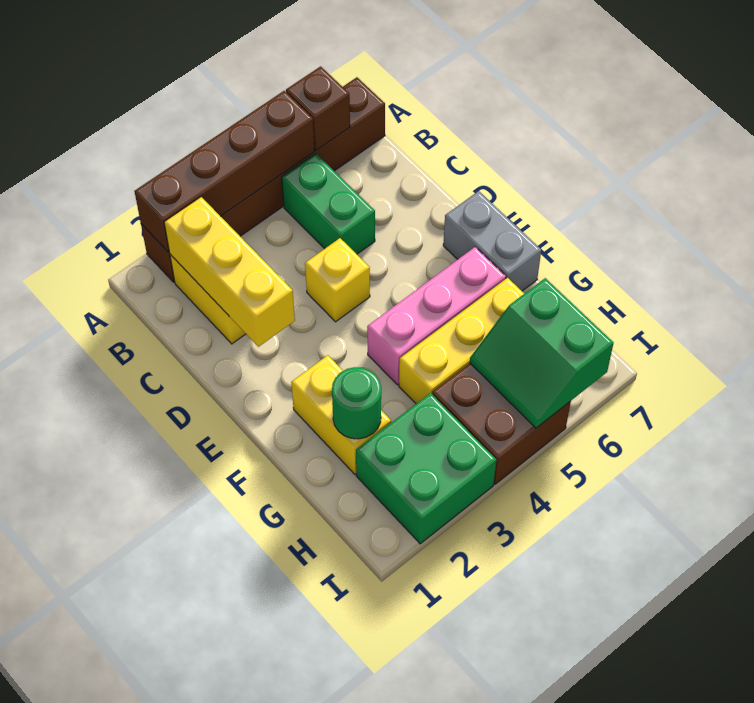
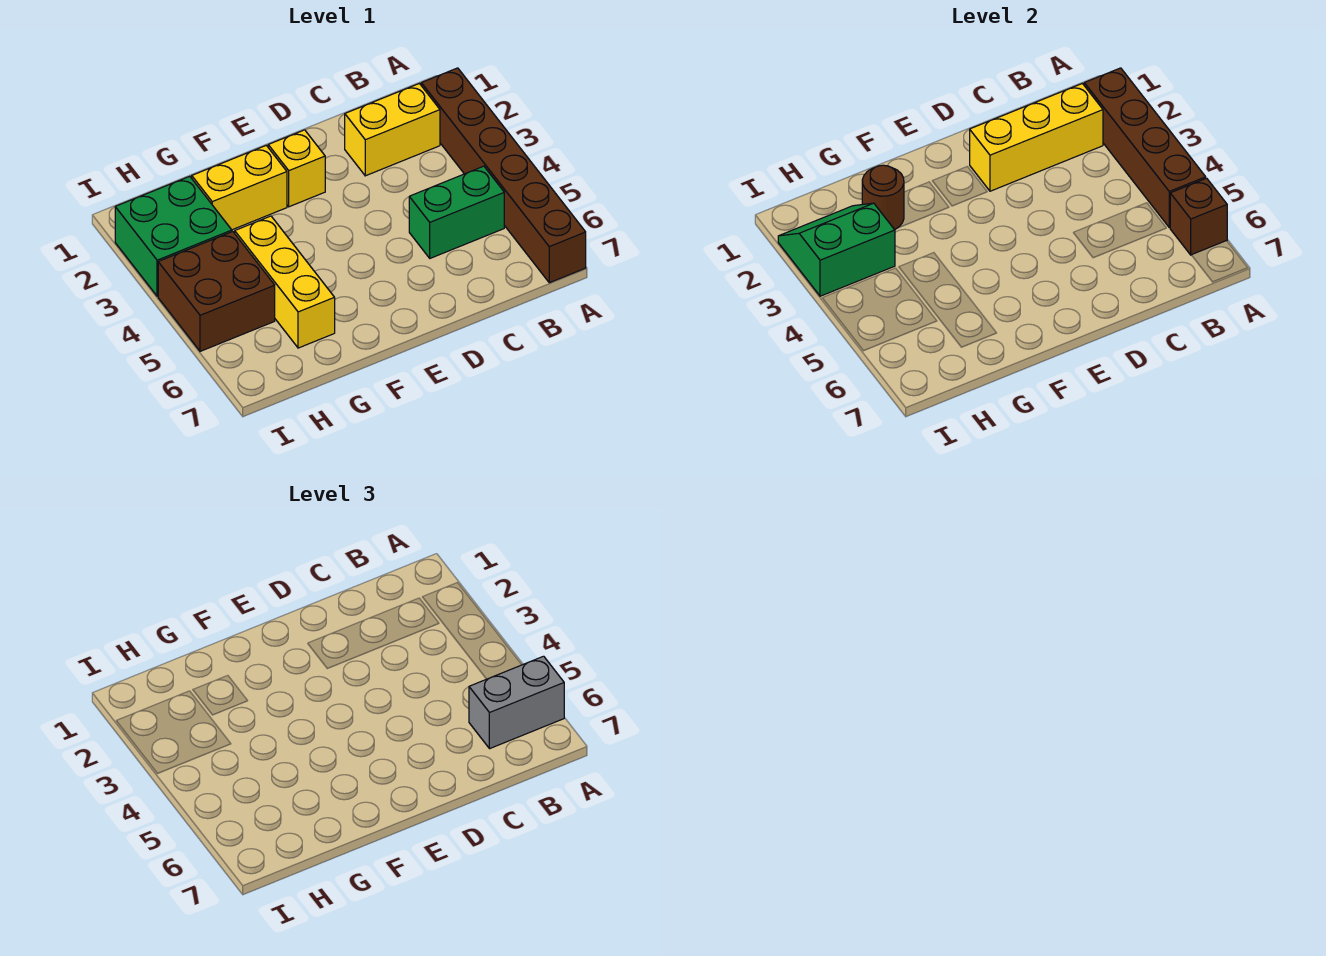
yellow brick D4 level 1 -> yellow brick E2 level 1
grey brick E7:F7 level 1 -> grey brick A6:B6 level 3
pink brick F4:F6 level 1 -> none
green round brick G2 level 2 -> brown round brick G2 level 2
green slope H5:I6 level 2 top 6 -> green slope H2:I3 level 2 top 3

